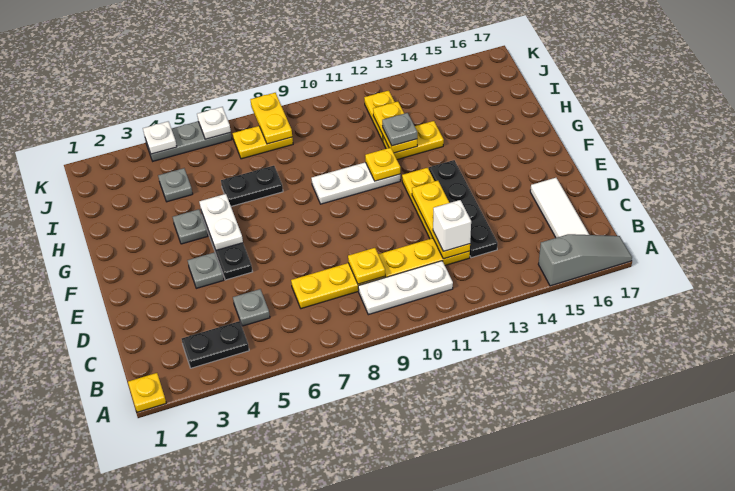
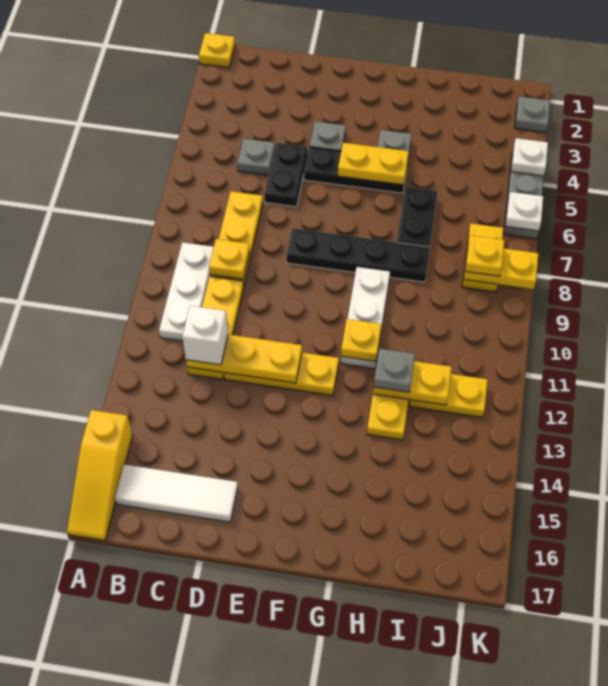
grey slope A15:A17 level 1 top 15 -> yellow slope A15:A17 level 1 top 15
black plate B3:B4 level 1 -> black plate D5:D6 level 1
black plate C13:F13 level 1 -> black plate E8:H8 level 1
white plate F5:G5 level 2 -> yellow plate F5:G5 level 2
grey plate I4 level 1 -> grey plate K2 level 1
none -> yellow plate J8 level 3

